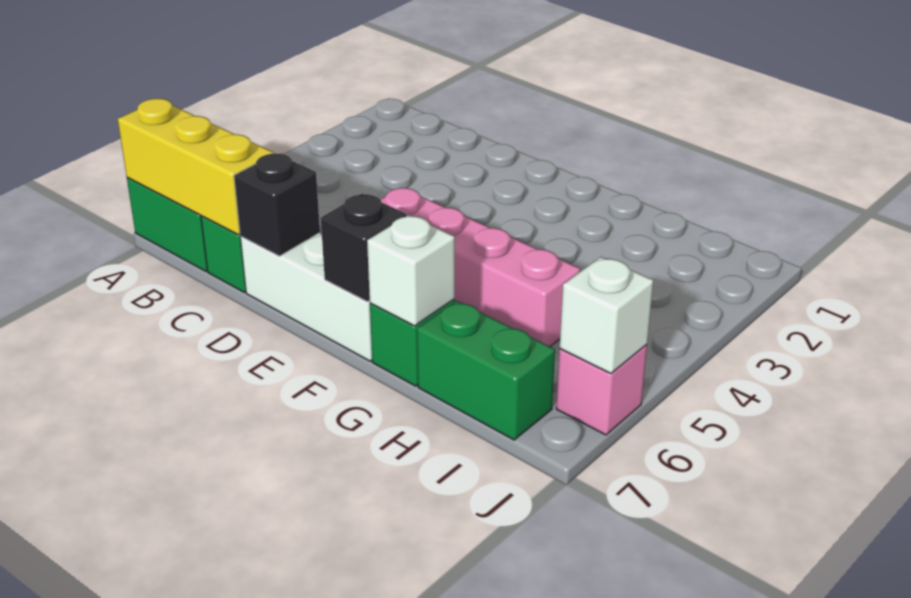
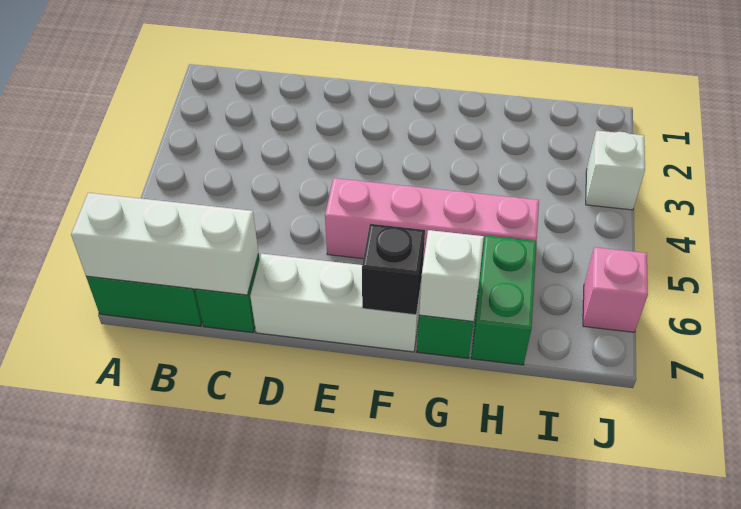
yellow brick A7:C7 level 2 -> white brick A7:C7 level 2
black brick D7 level 2 -> none
green brick H7:I7 level 1 -> green brick H6:H7 level 1
white brick J6 level 2 -> white brick J3 level 1

